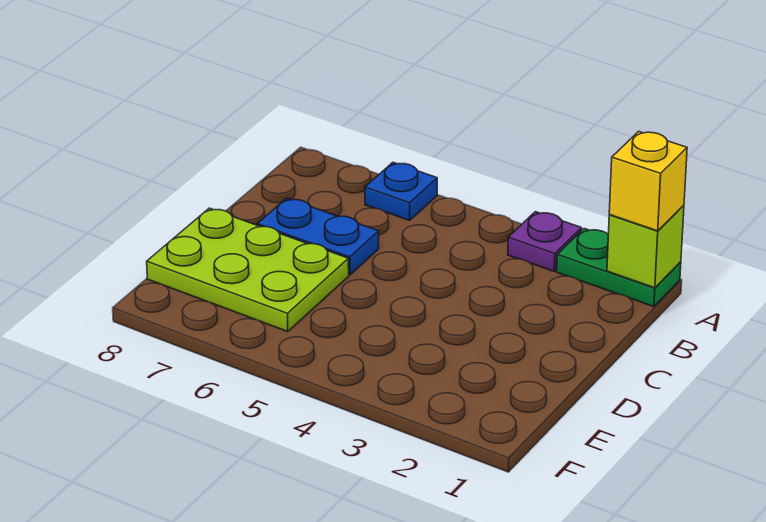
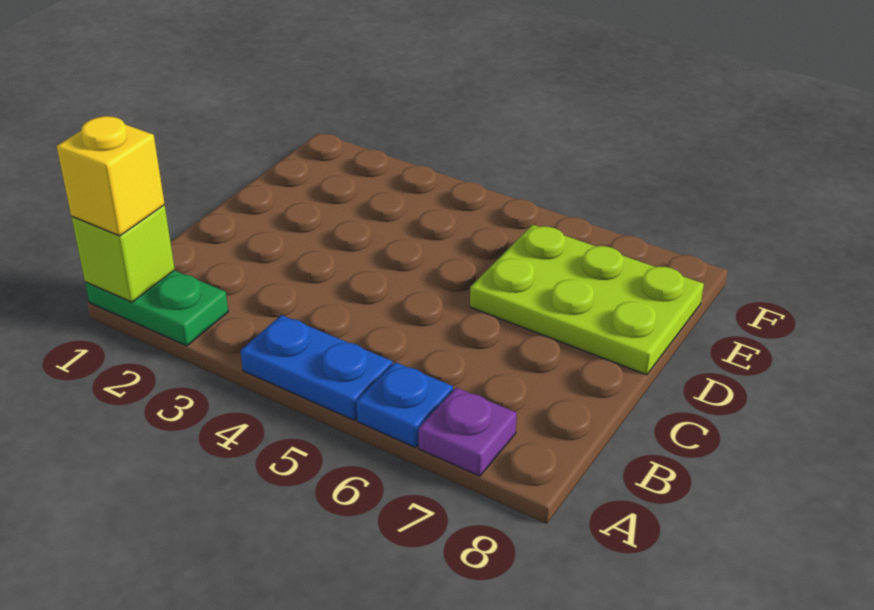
purple plate A3 level 1 -> purple plate A7 level 1
blue plate C6:C7 level 1 -> blue plate A4:A5 level 1

